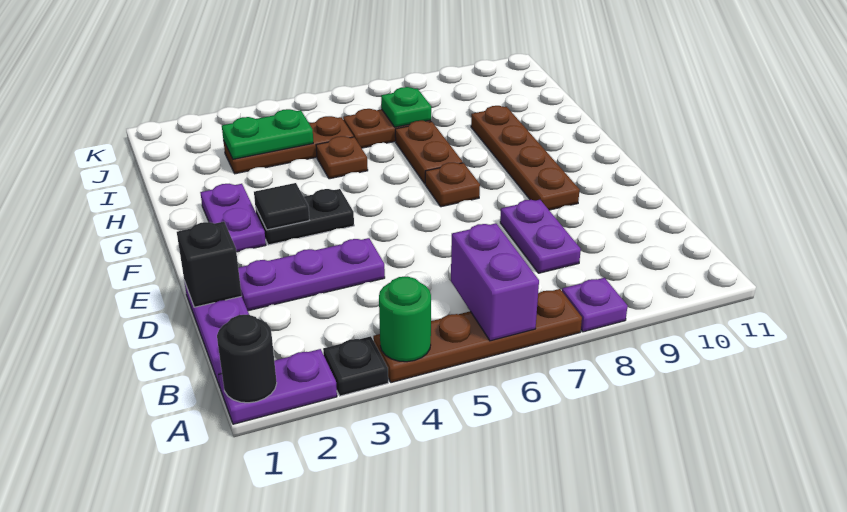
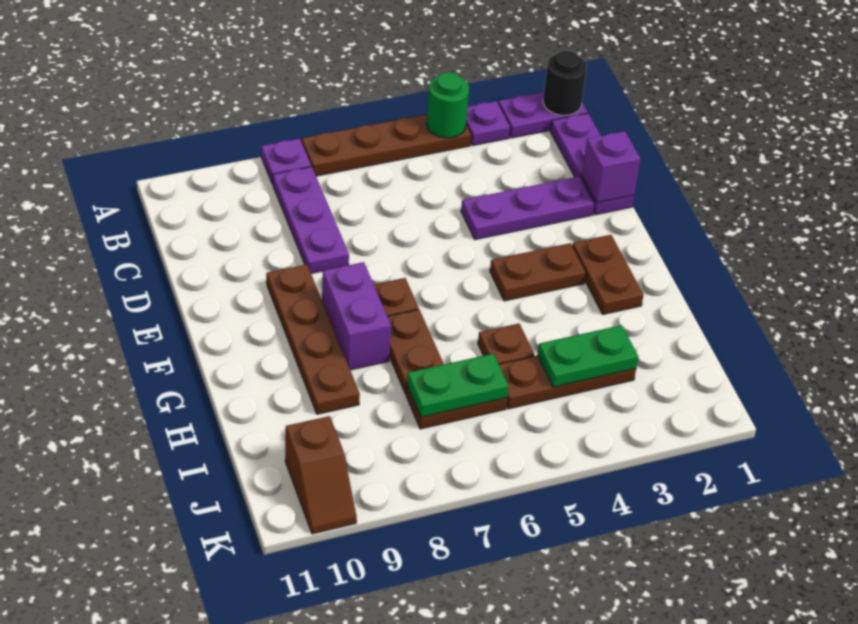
black plate A3 level 1 -> purple plate A3 level 1
purple brick A6:B6 level 2 -> purple brick F8:G8 level 1
purple plate C8:D8 level 1 -> purple plate B8:D8 level 1
black brick D1 level 2 -> purple brick D1 level 2
purple plate F2:G2 level 1 -> brown plate F2:G2 level 1
black plate F3:F4 level 1 -> brown plate F3:F4 level 1
black tile F3 level 2 -> none
green plate I7 level 2 -> green plate I6:I7 level 2
none -> brown slope J10:K10 level 1 top J

